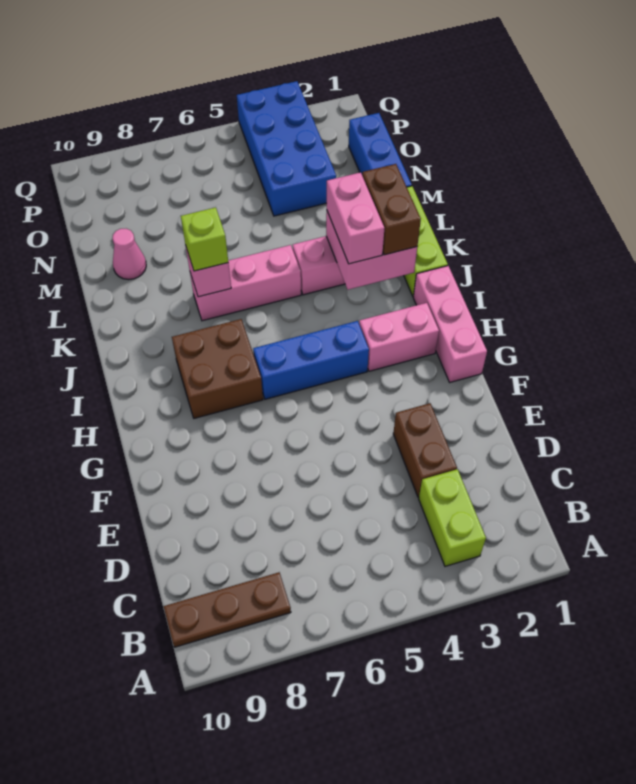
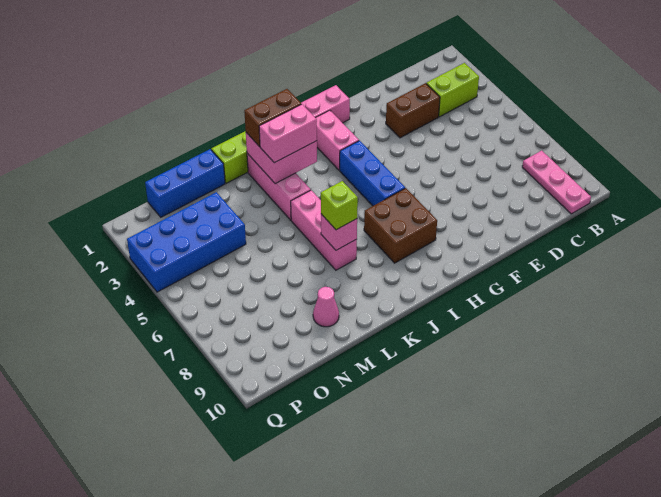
brown plate B8:B10 level 1 -> pink plate B8:B10 level 1

